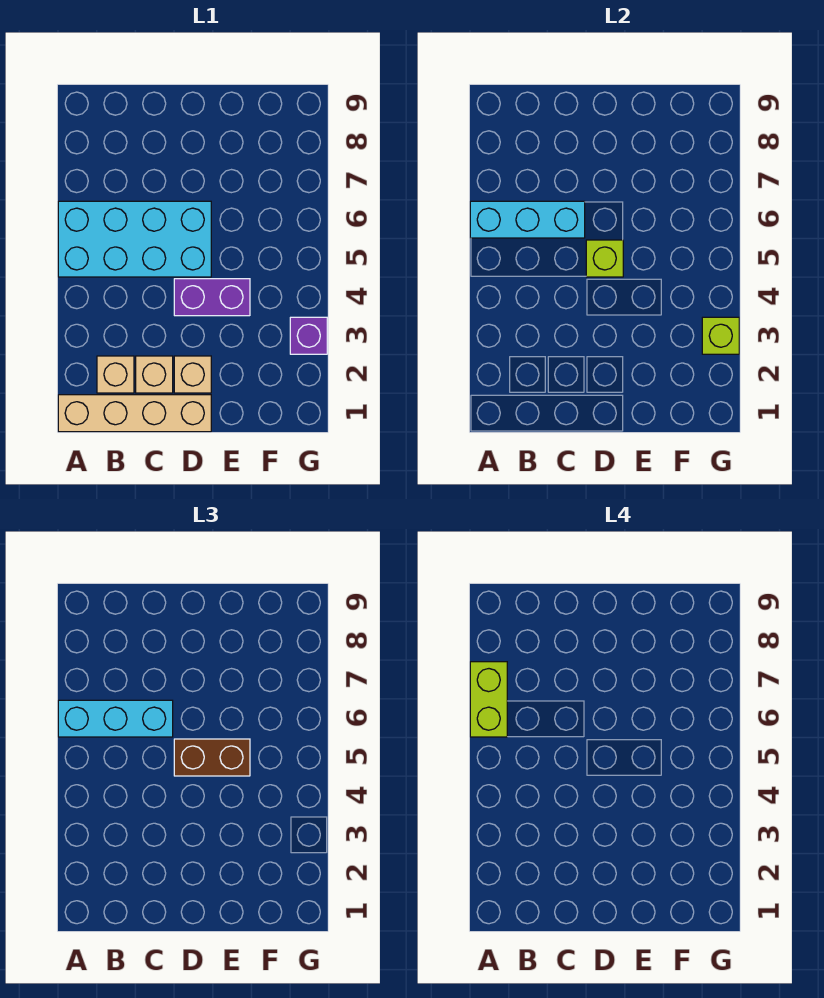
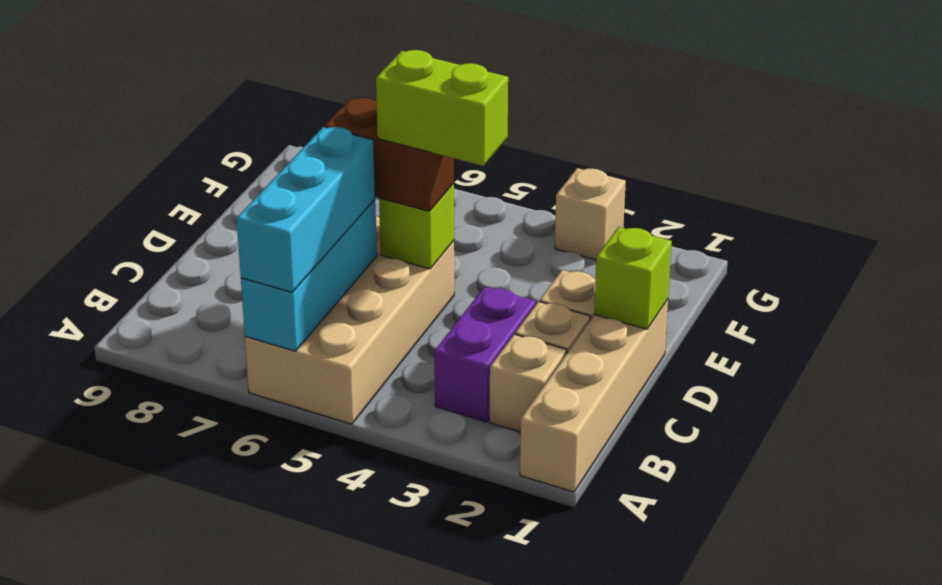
cyan brick A5:D6 level 1 -> tan brick A5:D6 level 1
lime brick A6:A7 level 4 -> lime brick D4:D5 level 4
purple brick D4:E4 level 1 -> purple brick B3:C3 level 1
brown brick D5:E5 level 3 -> brown brick D5:D6 level 3
purple brick G3 level 1 -> tan brick G3 level 1
lime brick G3 level 2 -> lime brick D1 level 2

